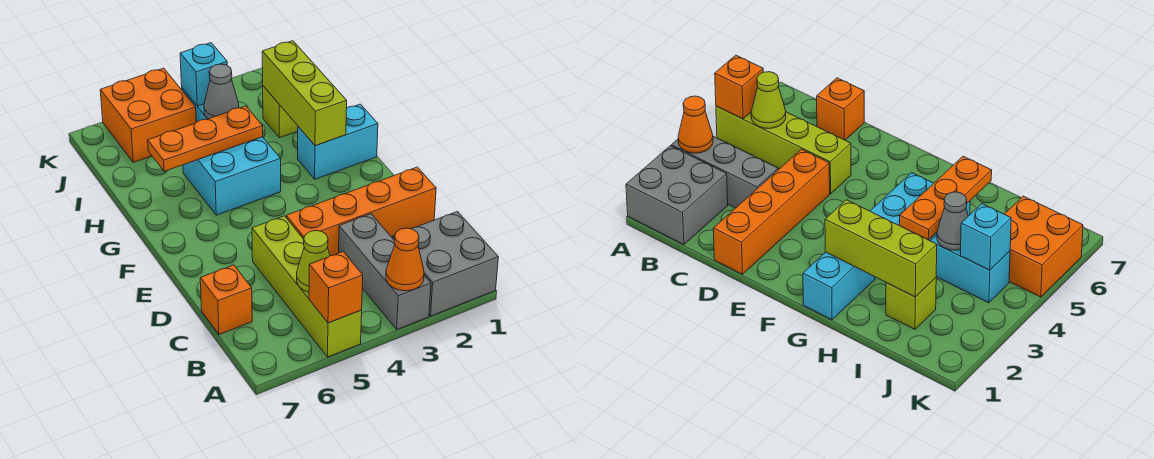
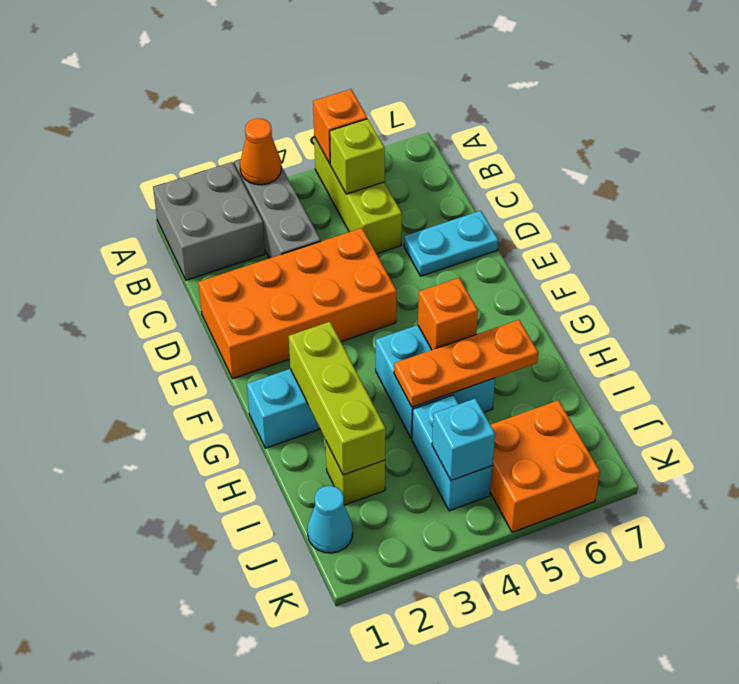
lime brick A5:D5 level 1 -> lime brick A5:C5 level 1
lime cone B5 level 2 -> lime brick B5 level 2
orange brick C7 level 1 -> orange brick G5 level 2
orange brick D1:D4 level 1 -> orange brick D1:E4 level 1
none -> cyan plate D6:D7 level 1
grey cone I4 level 2 -> none
none -> cyan cone J1 level 1

